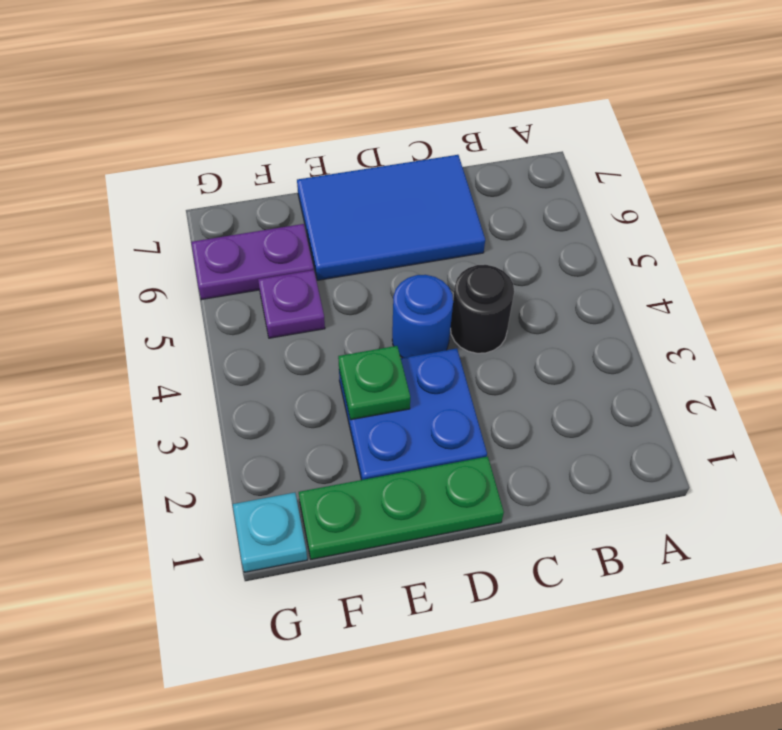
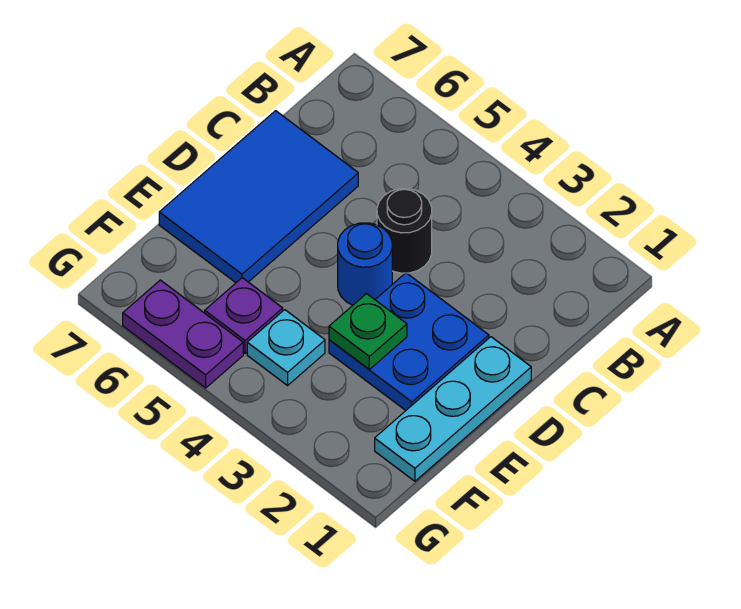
green plate D1:F1 level 1 -> cyan plate D1:F1 level 1
purple plate F6:G6 level 1 -> purple plate G5:G6 level 1
cyan plate G1 level 1 -> cyan plate F4 level 1

